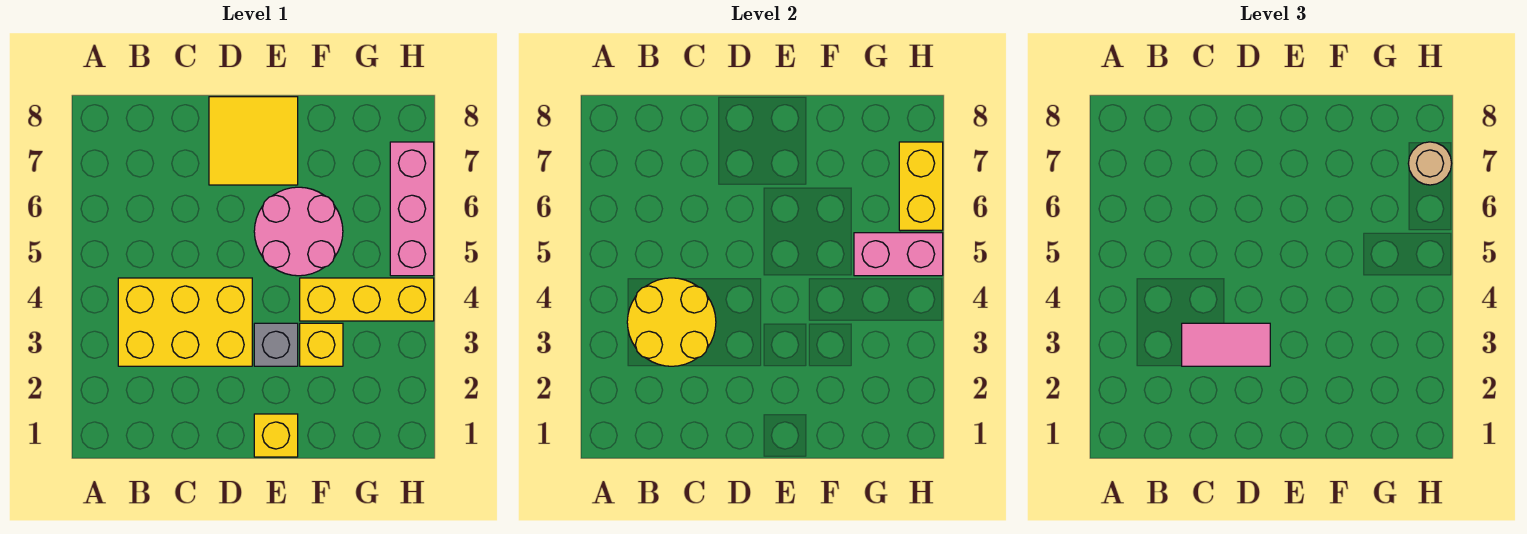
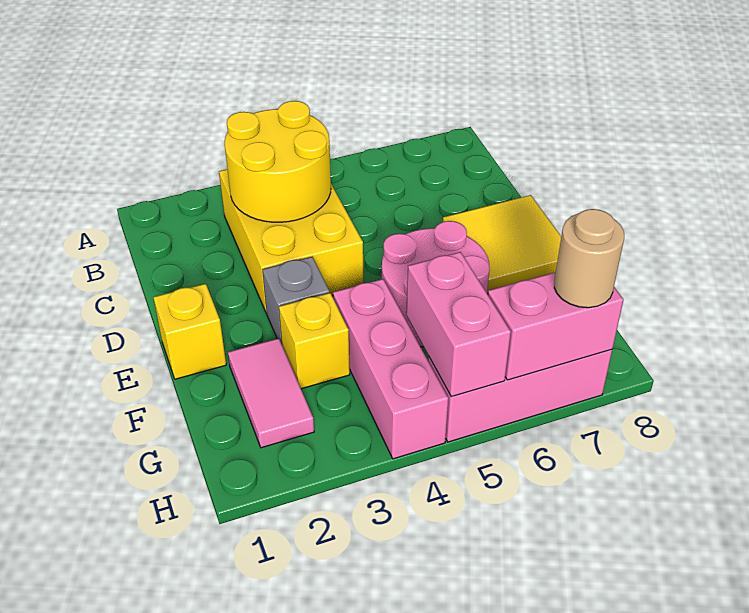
pink tile C3:D3 level 3 -> pink tile F2:G2 level 1
yellow brick F4:H4 level 1 -> pink brick F4:H4 level 1
yellow brick H6:H7 level 2 -> pink brick H6:H7 level 2

